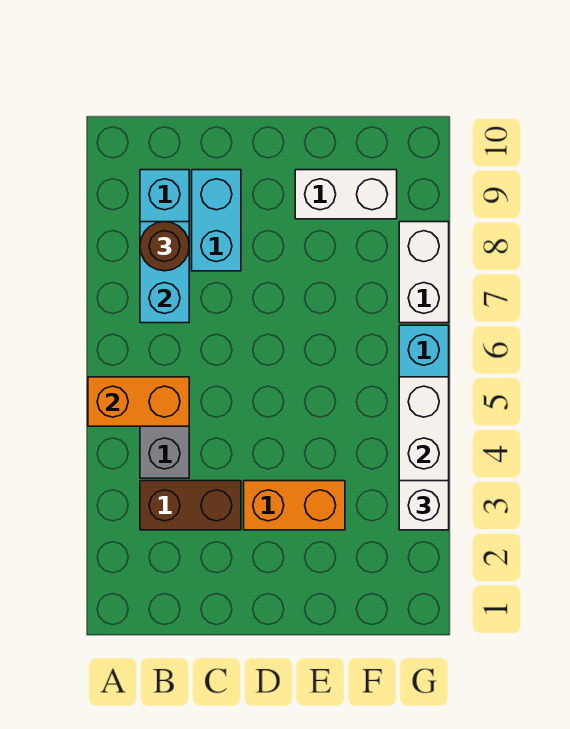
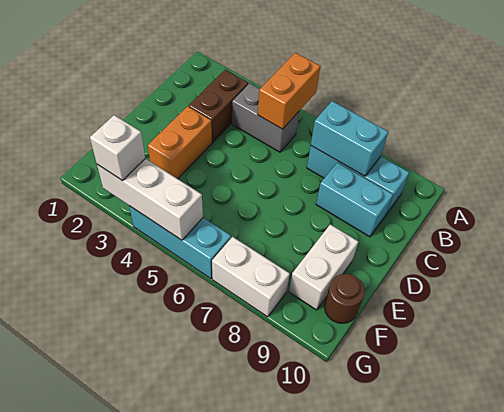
brown round brick B8 level 3 -> brown round brick F10 level 1

